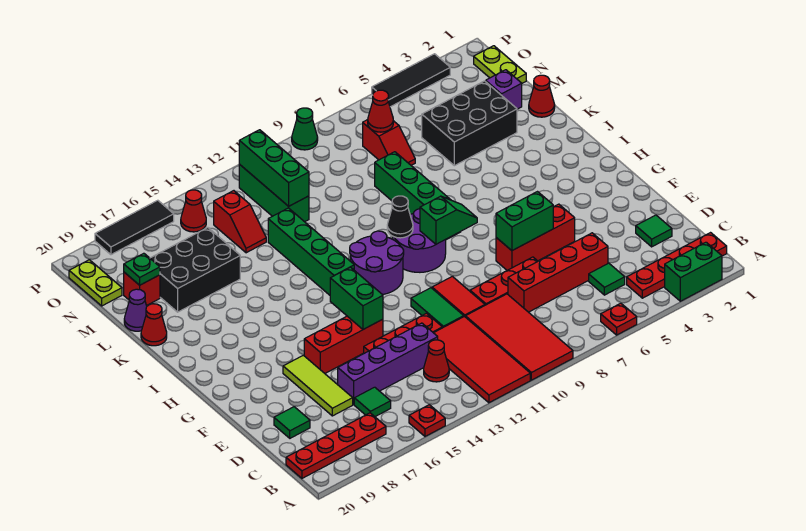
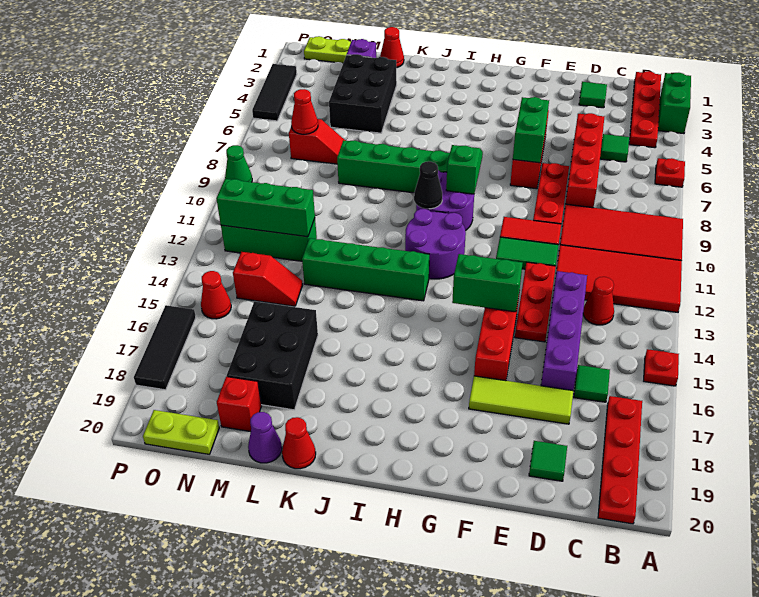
green plate M19 level 2 -> none

